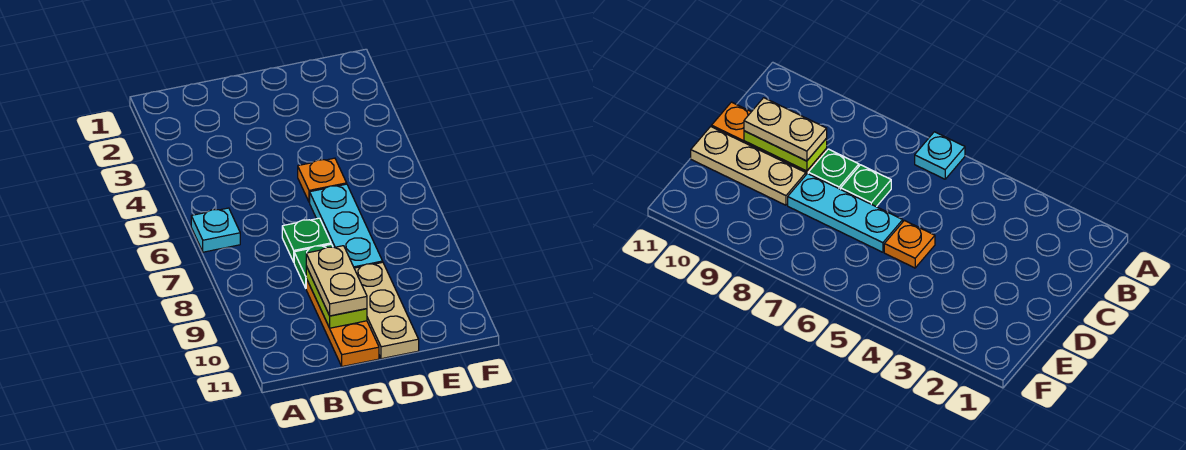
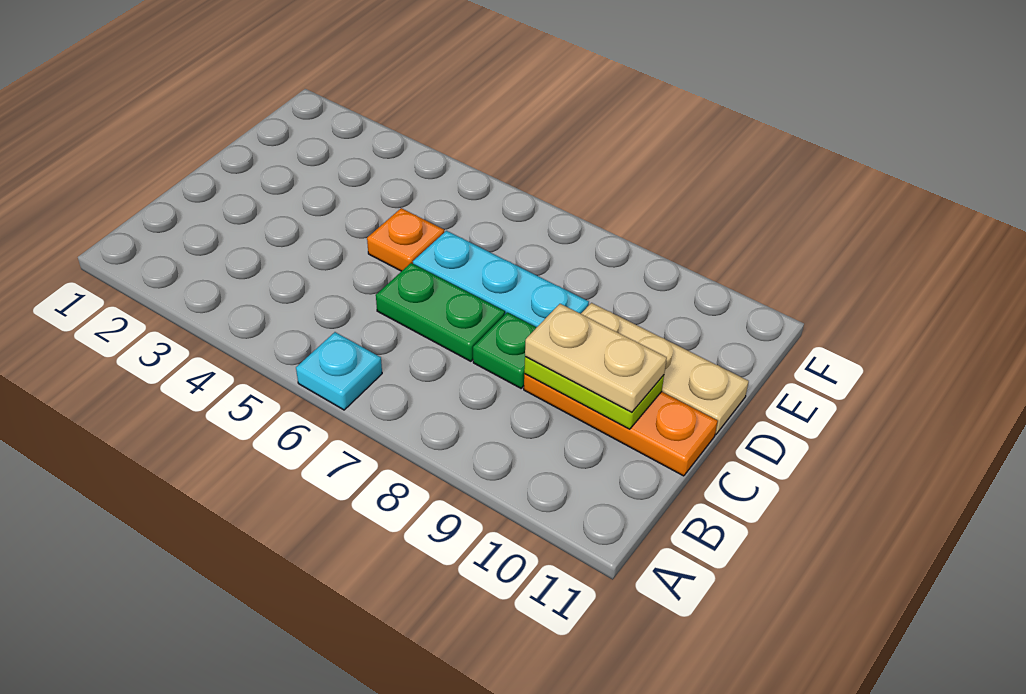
green plate C7 level 1 -> green plate C6:C7 level 1

